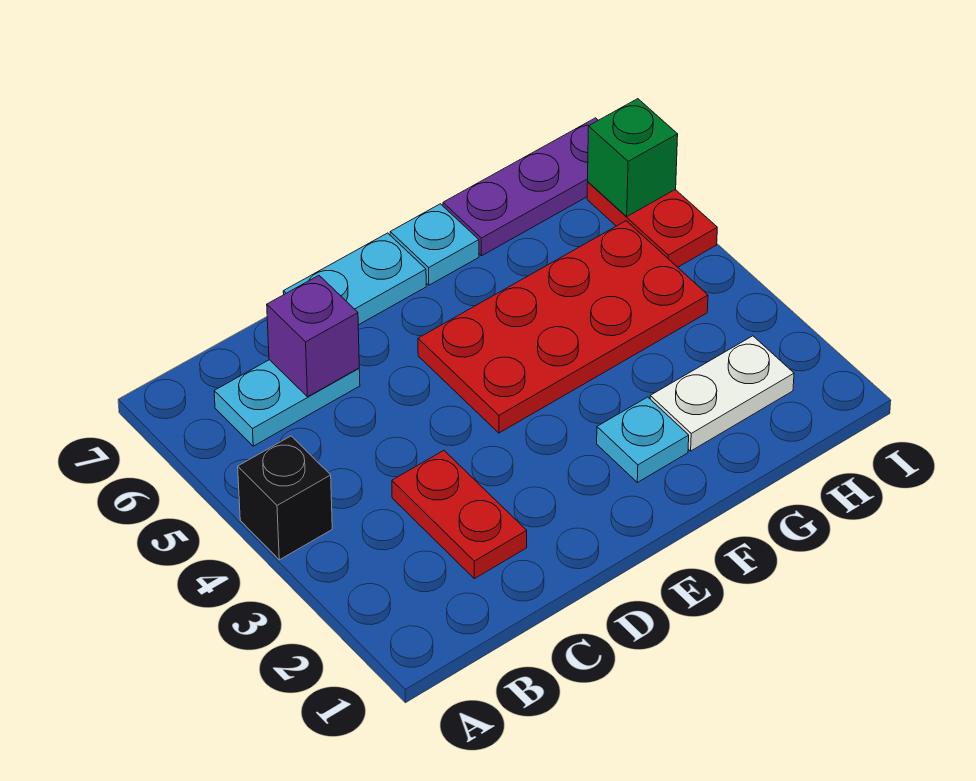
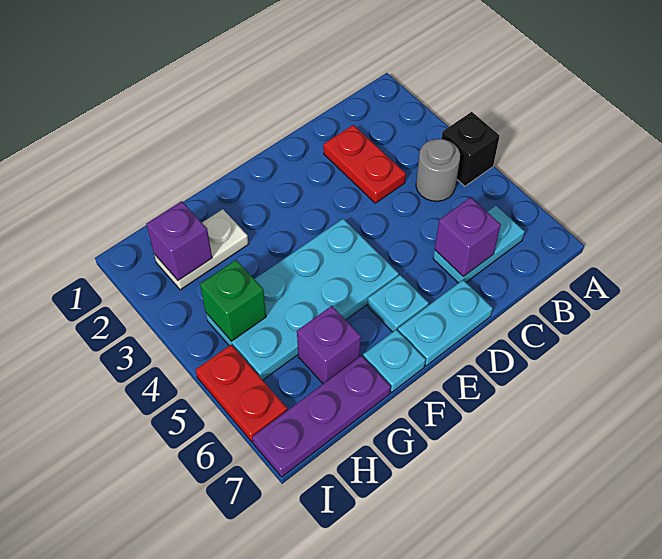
none -> grey round brick B4 level 1
red plate E4:H5 level 1 -> cyan plate E4:H5 level 1
cyan plate F2 level 1 -> cyan plate E6 level 1
none -> purple brick G6 level 1
none -> purple brick H2 level 2
green brick I6 level 2 -> green brick H4 level 2

